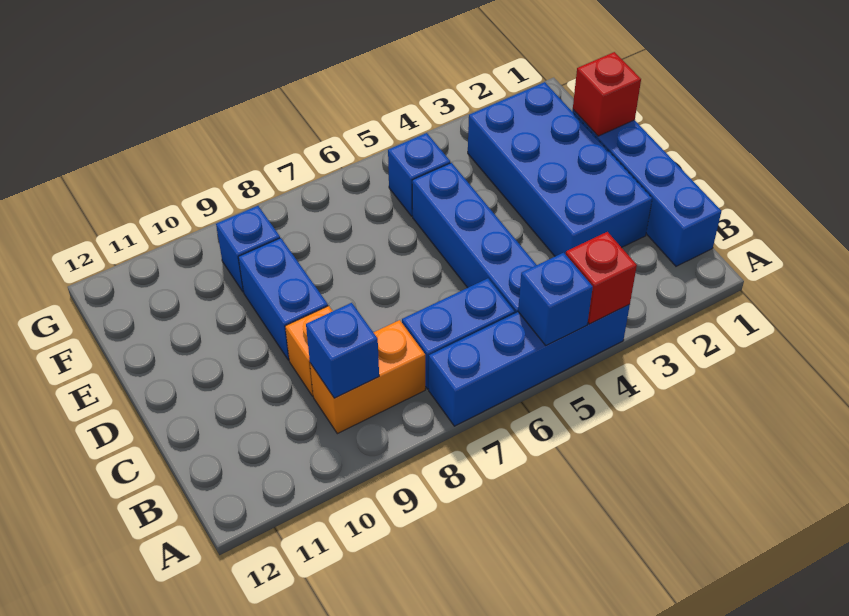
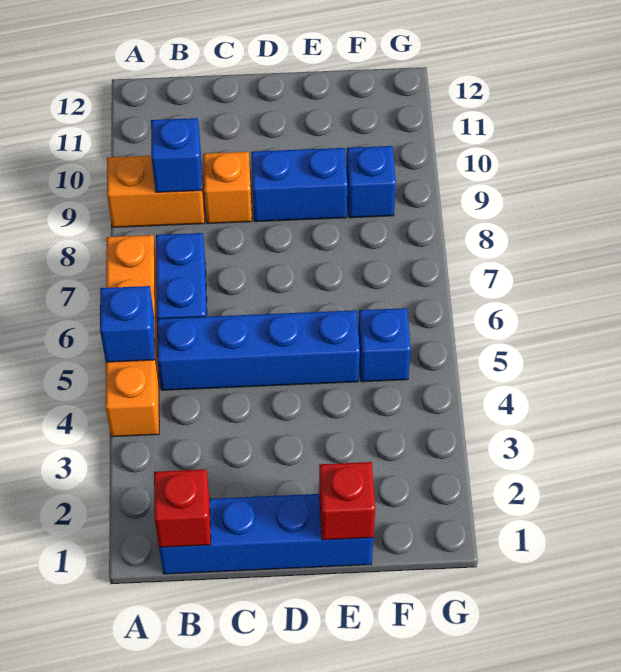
blue brick A4:A7 level 1 -> orange brick A4:A7 level 1
red brick A4 level 2 -> red brick B1 level 2
orange brick B8:B9 level 1 -> orange brick A9:B9 level 1
blue brick C2:F3 level 1 -> none

